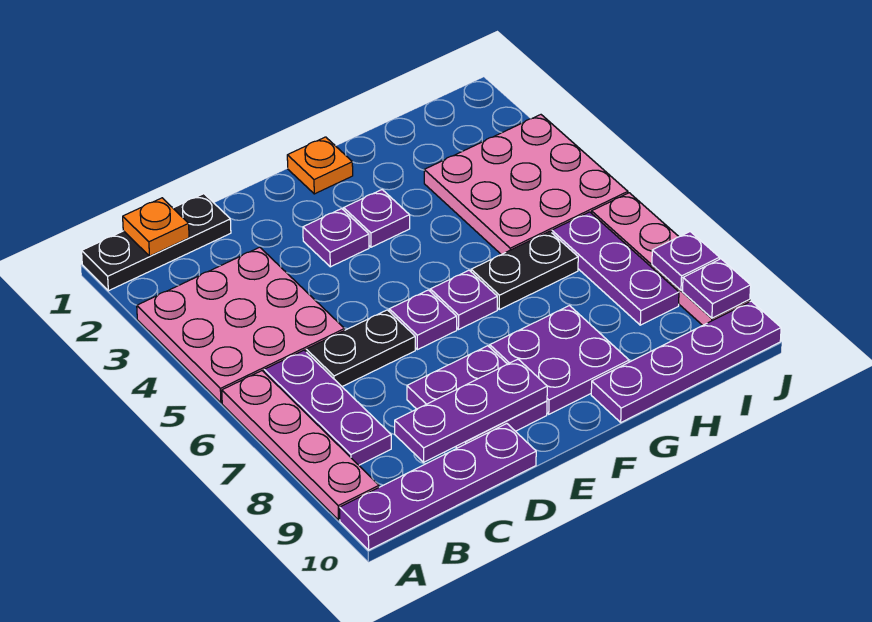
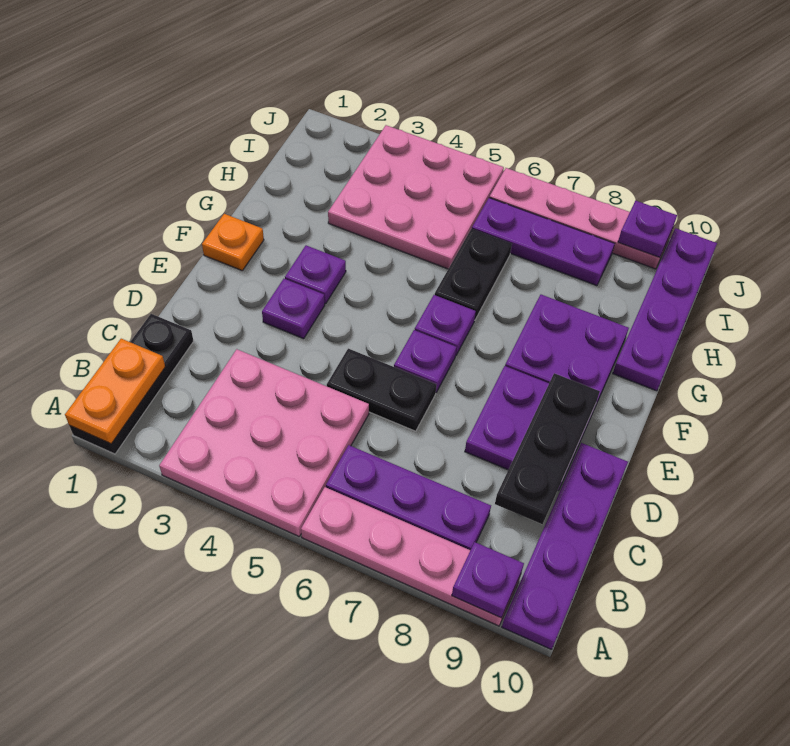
orange plate B1 level 2 -> orange plate A1:B1 level 2
black plate C6:D6 level 1 -> black plate D5:D6 level 1
purple plate C9:E9 level 2 -> black plate C9:E9 level 2
purple plate J8 level 2 -> purple plate A9 level 2

